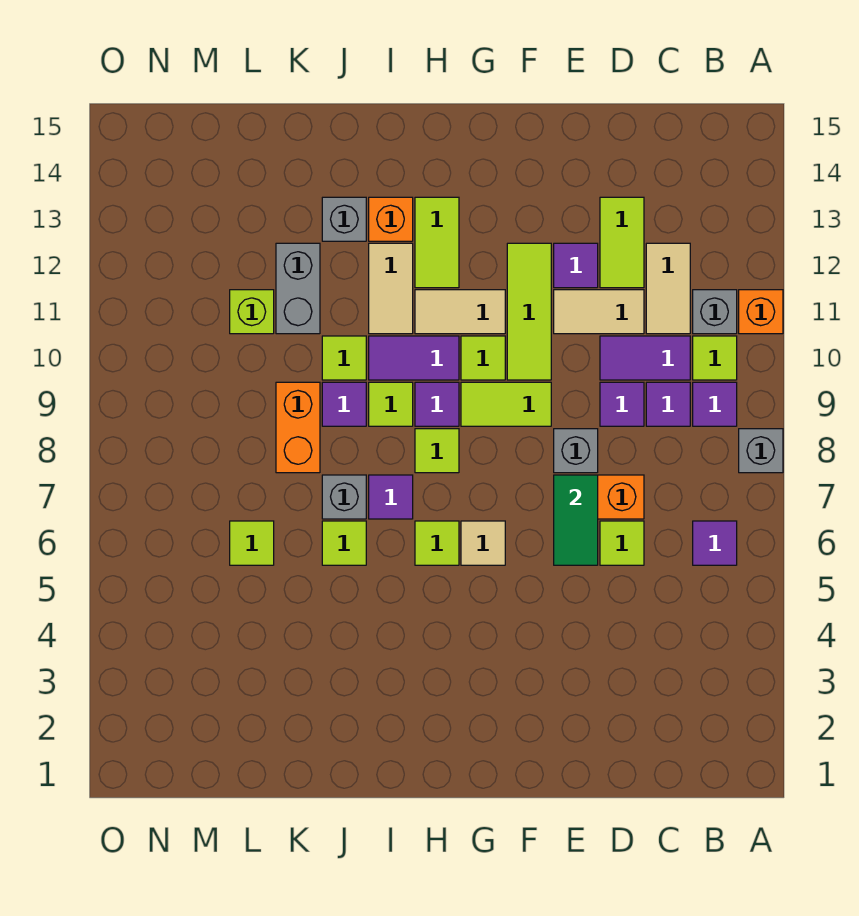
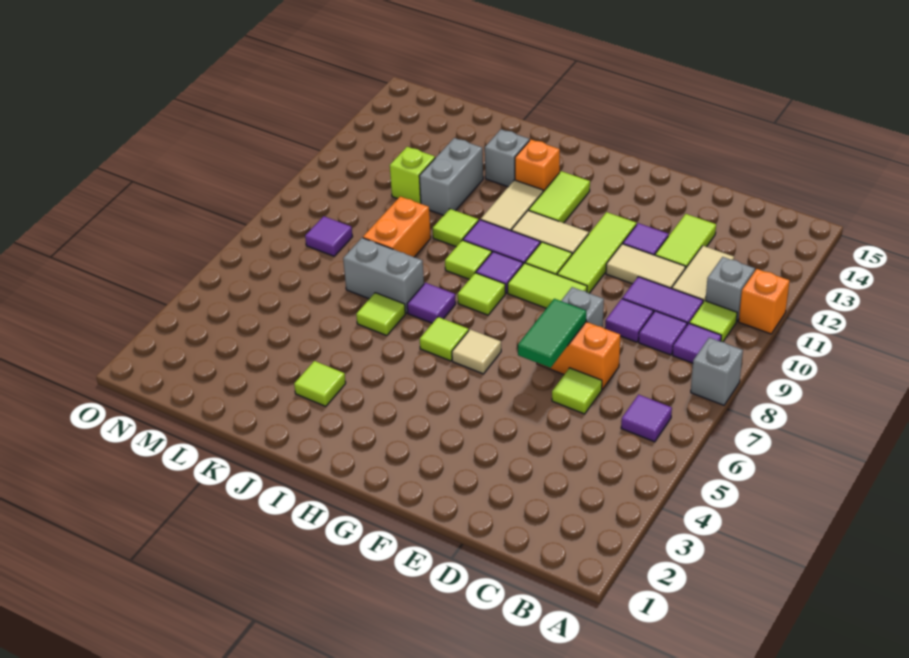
grey brick J7 level 1 -> grey brick J7:K7 level 1
purple tile J9 level 1 -> purple tile M8 level 1
lime tile L6 level 1 -> lime tile J3 level 1

